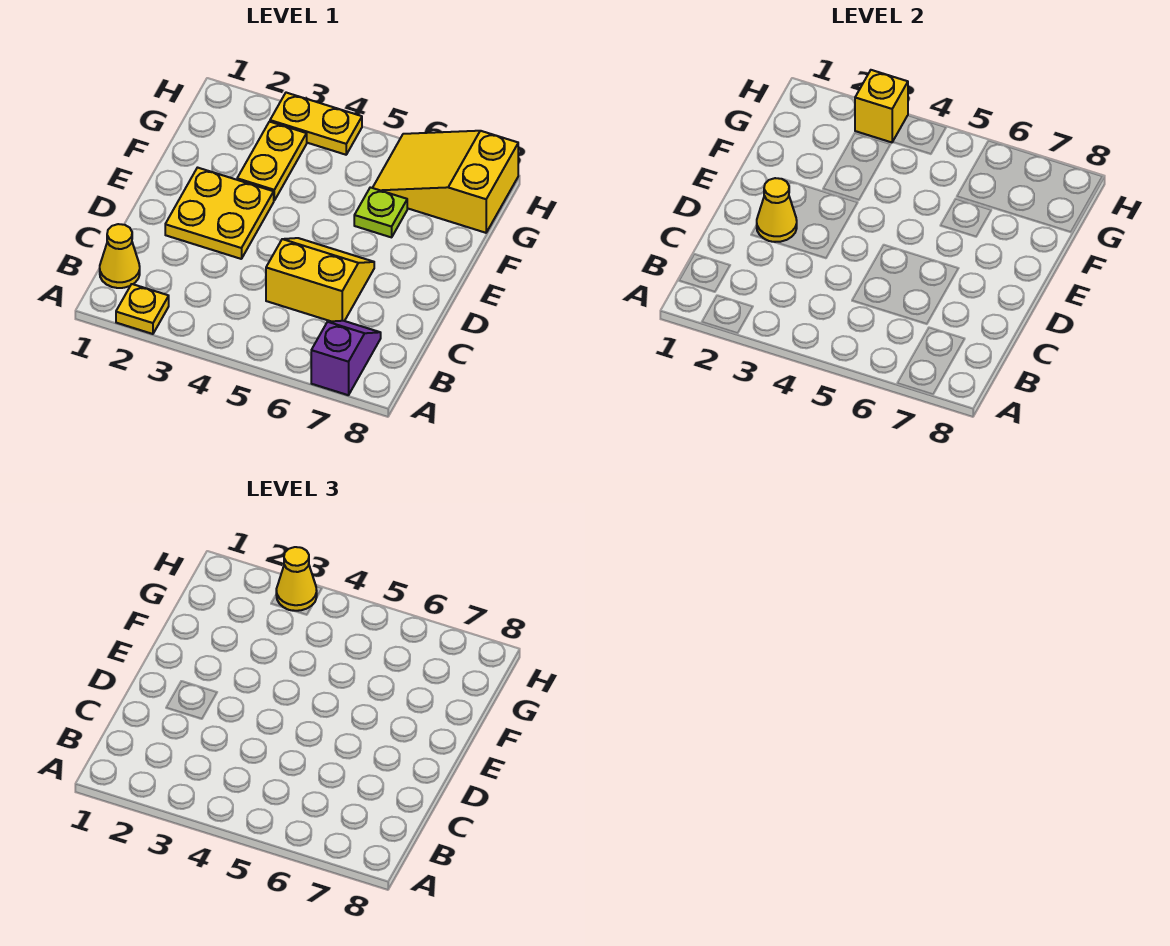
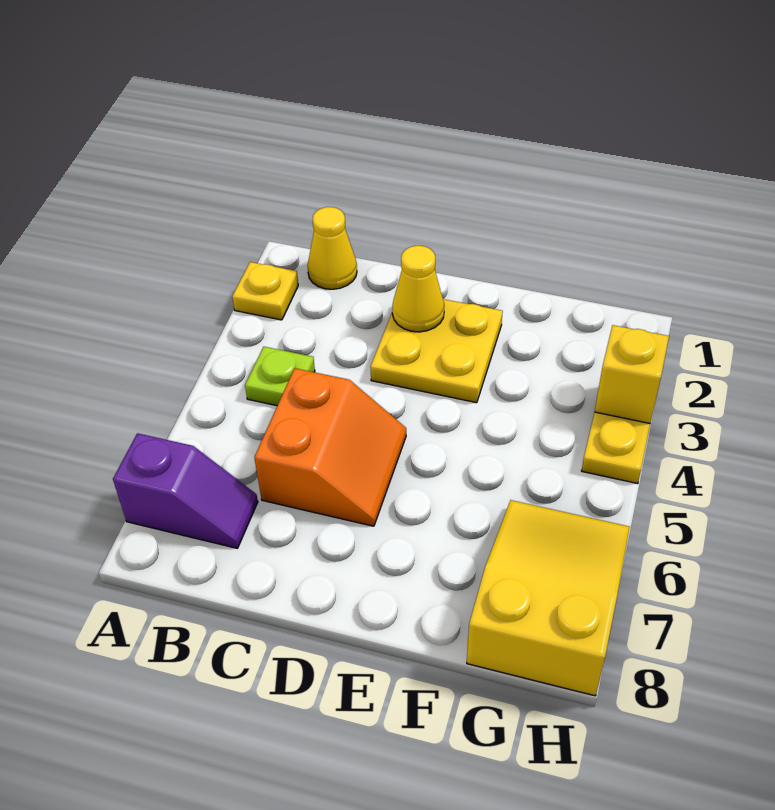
yellow slope C5:D6 level 1 top C -> orange slope C5:D6 level 1 top C
yellow plate F3:G3 level 1 -> none
lime plate F6 level 1 -> lime plate B4 level 1
yellow cone H3 level 3 -> none

